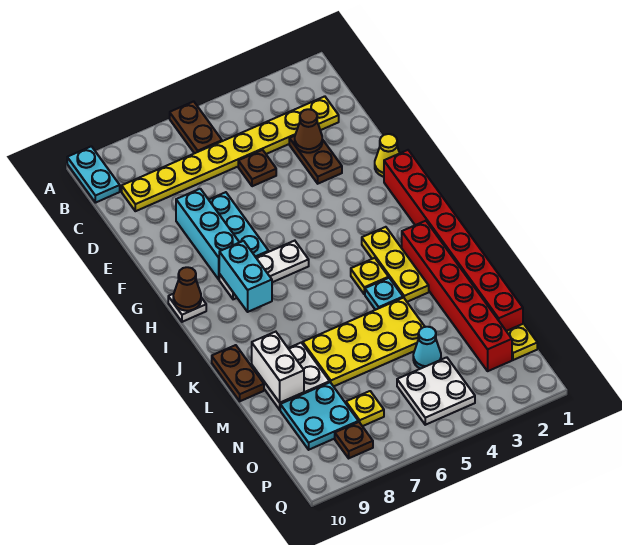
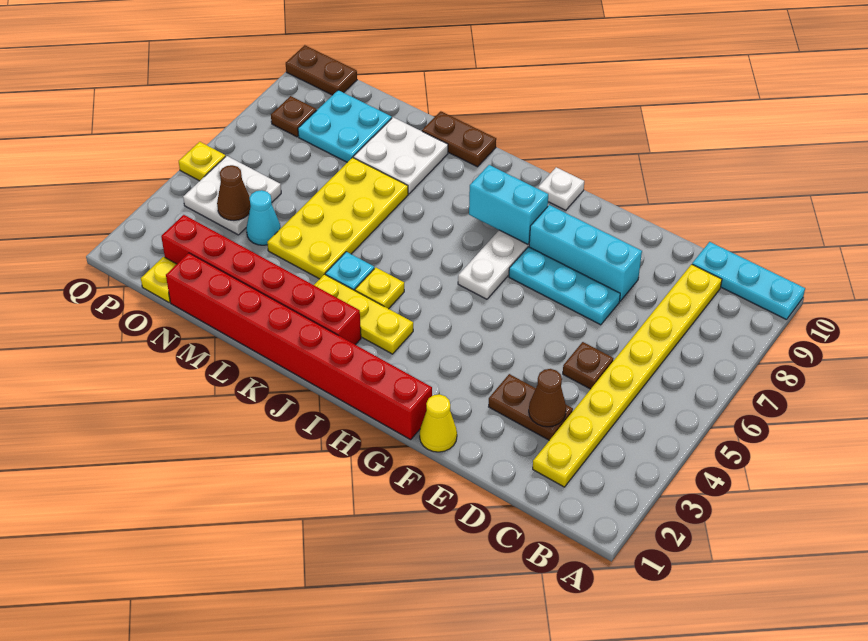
brown plate A6:B6 level 1 -> brown plate P10:Q10 level 1
cyan plate A10:B10 level 1 -> cyan plate A10:C10 level 1
brown cone H10 level 2 -> brown cone O4 level 2
white brick L9:M9 level 2 -> none
yellow plate O7 level 1 -> yellow plate Q5 level 1

